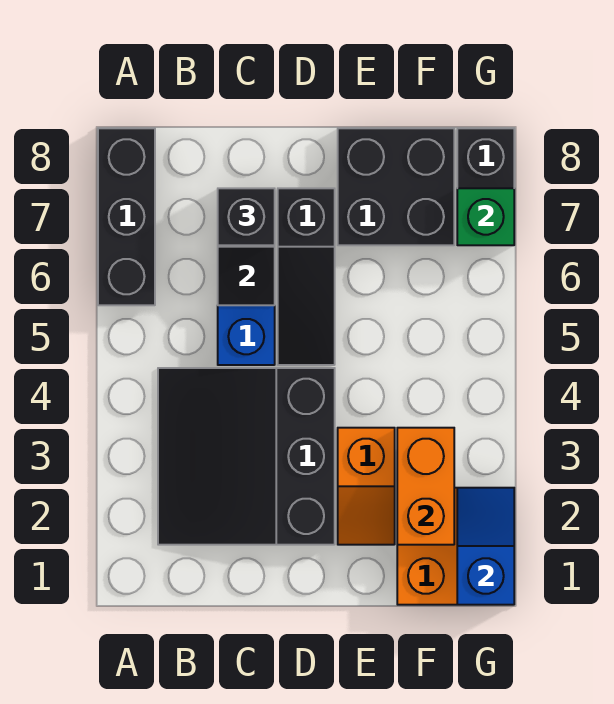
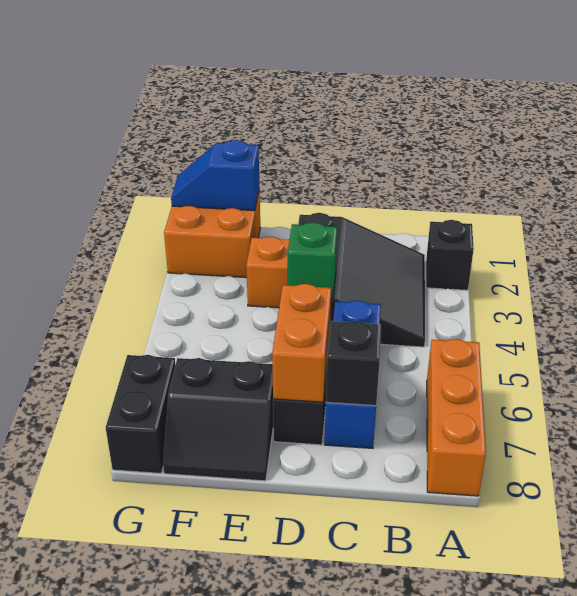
black brick A6:A8 level 1 -> orange brick A6:A8 level 1
black brick C7 level 3 -> black brick A2 level 1
black brick E7:F8 level 1 -> black slope E7:F8 level 1 top 7
orange brick F2:F3 level 2 -> orange brick D6:D7 level 2
blue slope G1:G2 level 2 top 1 -> blue slope F1:G1 level 2 top F
green brick G7 level 2 -> green brick D4 level 2

